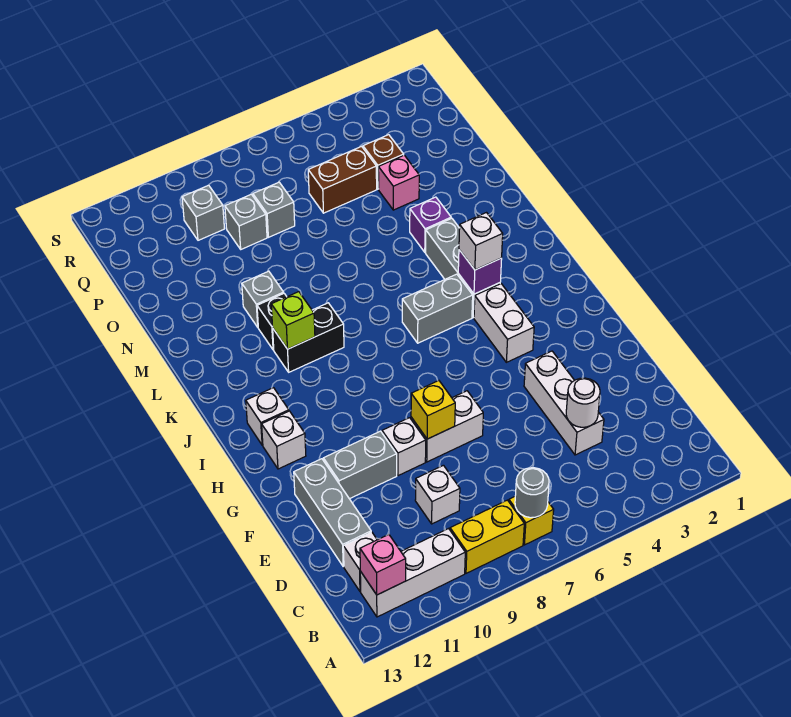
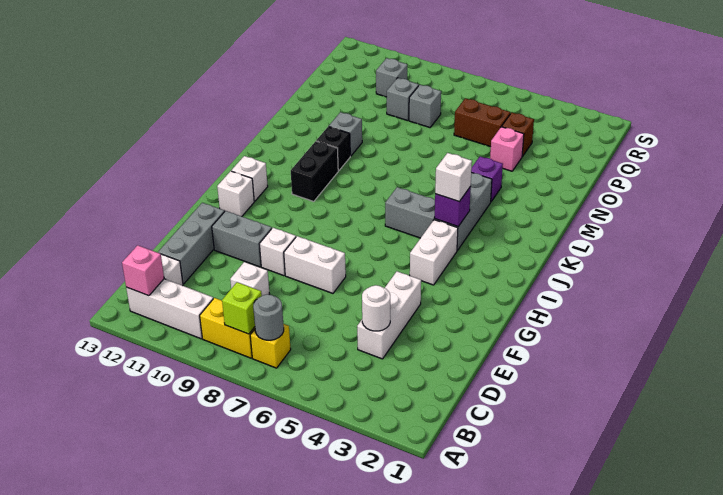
yellow brick F8 level 2 -> none
black brick K9:K10 level 1 -> black brick J10:K10 level 1
lime brick K10 level 2 -> lime brick B8 level 2

